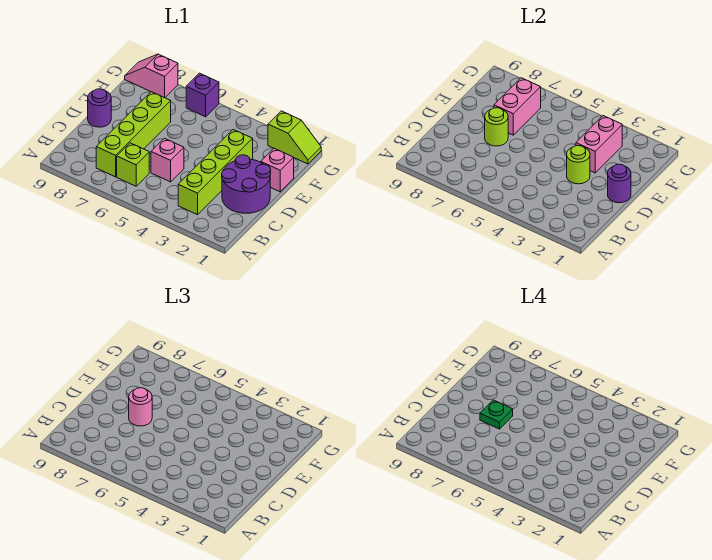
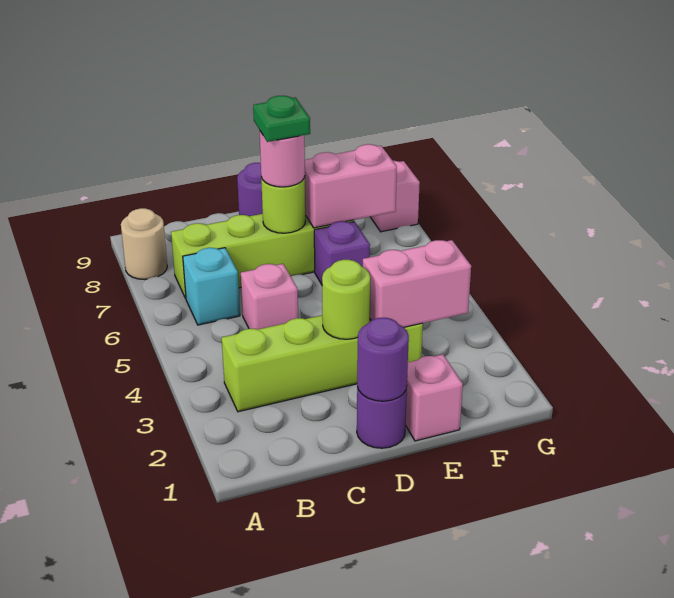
none -> tan round brick A8 level 1
lime brick B6 level 1 -> cyan brick B6 level 1
purple round brick C1:D2 level 1 -> purple round brick D1 level 1
lime slope G1:G2 level 1 top 2 -> none
purple brick G6 level 1 -> purple brick E6 level 1

